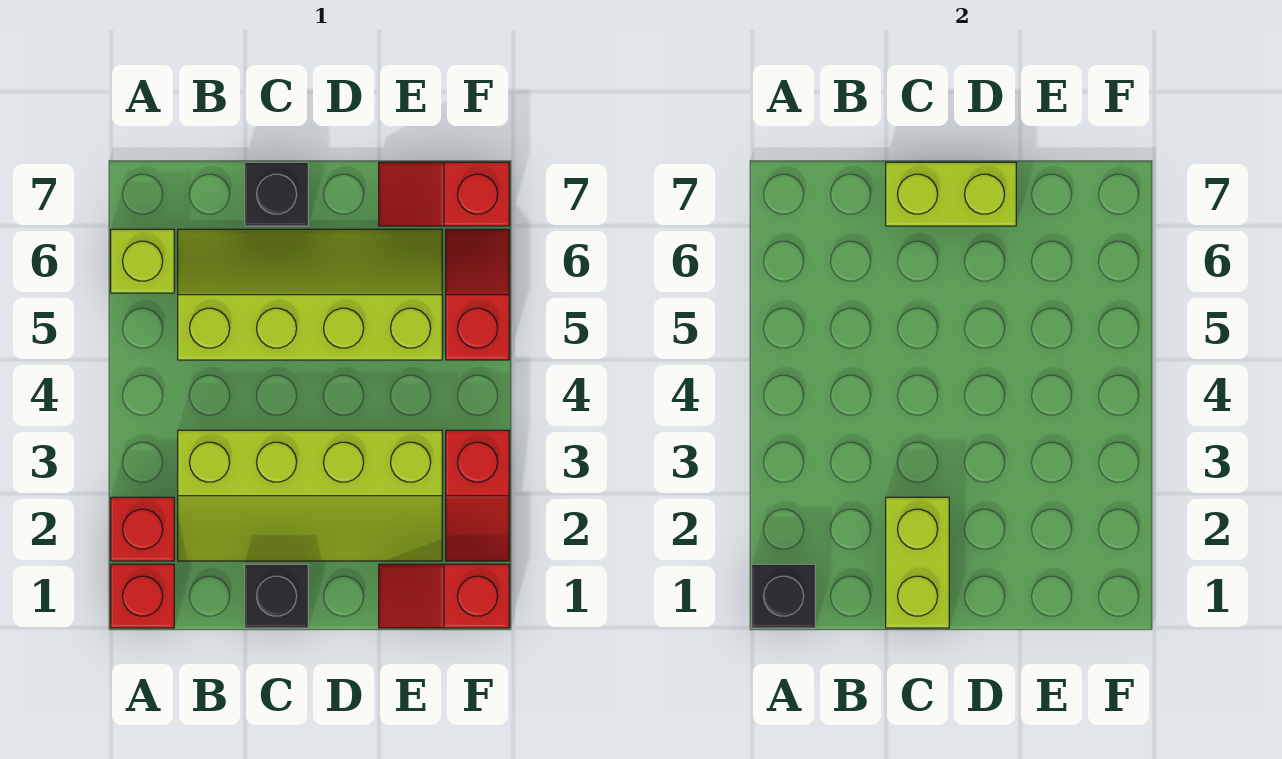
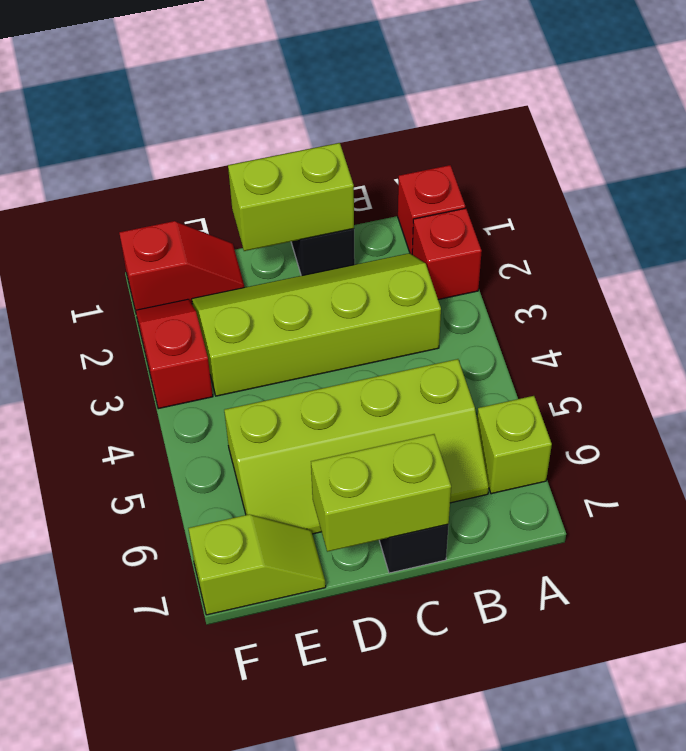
black brick A1 level 2 -> none
lime brick C1:C2 level 2 -> lime brick C1:D1 level 2
red slope E7:F7 level 1 top F -> lime slope E7:F7 level 1 top F
red slope F5:F6 level 1 top 5 -> none

